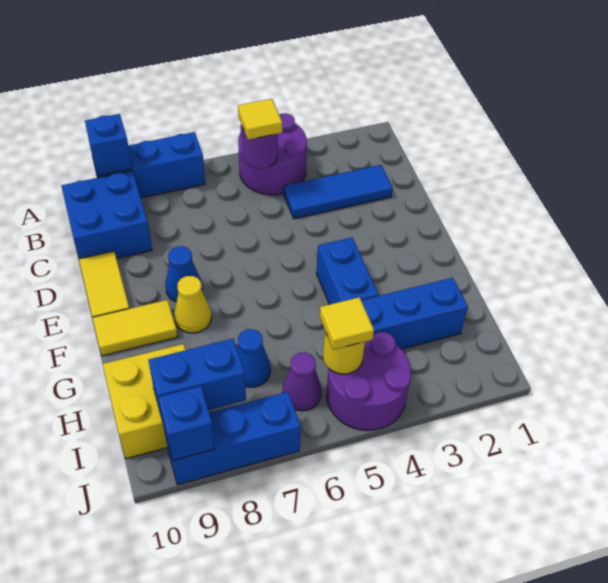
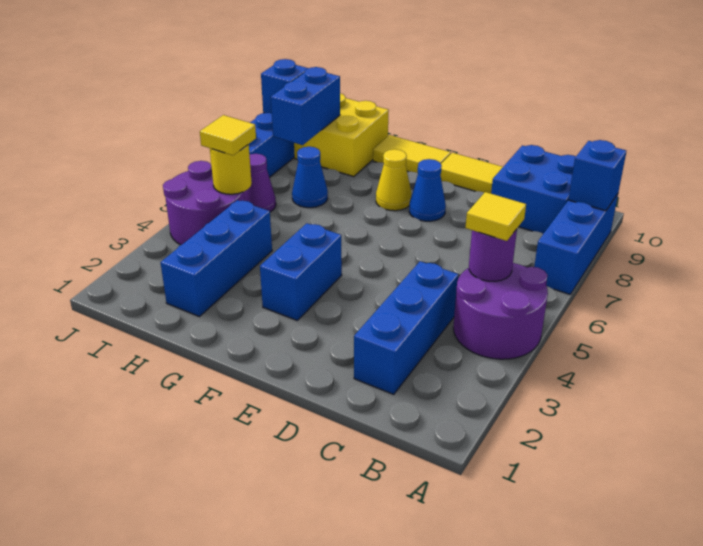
blue tile C2:C4 level 1 -> blue brick C2:C4 level 1
blue brick F4:G4 level 1 -> blue brick F3:F4 level 1
yellow tile F9:F10 level 1 -> yellow tile F10:G10 level 1

